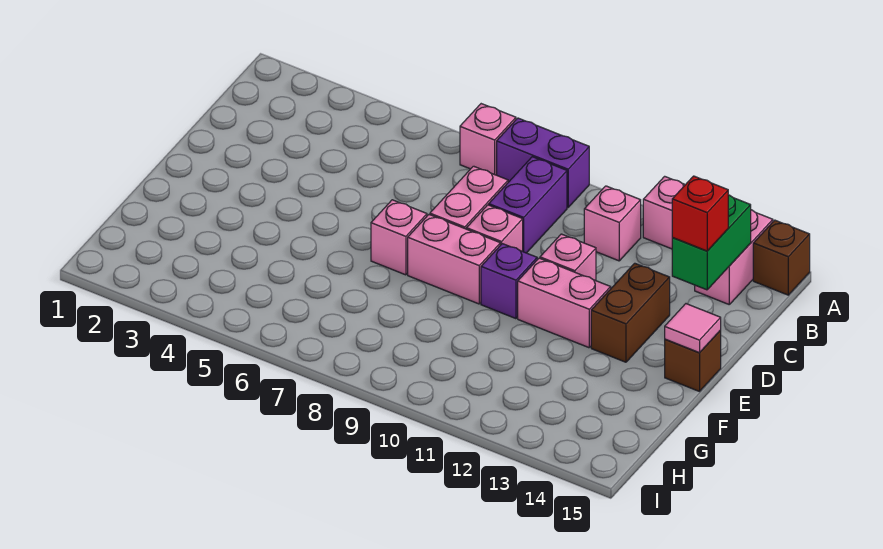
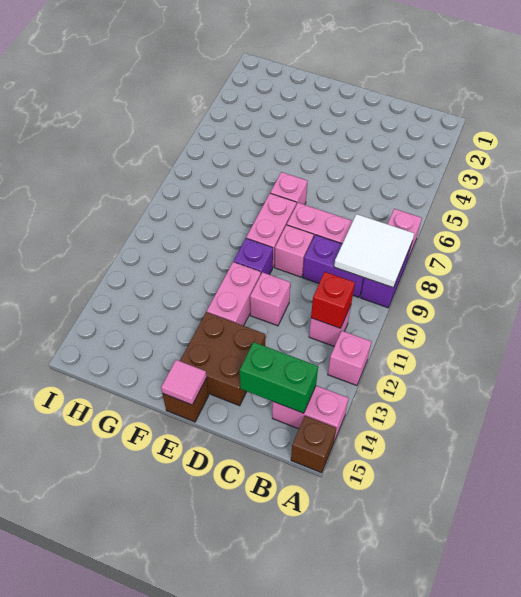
none -> white tile A8:B9 level 2
red brick C14 level 3 -> red brick B11 level 2
brown brick D13:E13 level 1 -> brown brick D13:E14 level 1

